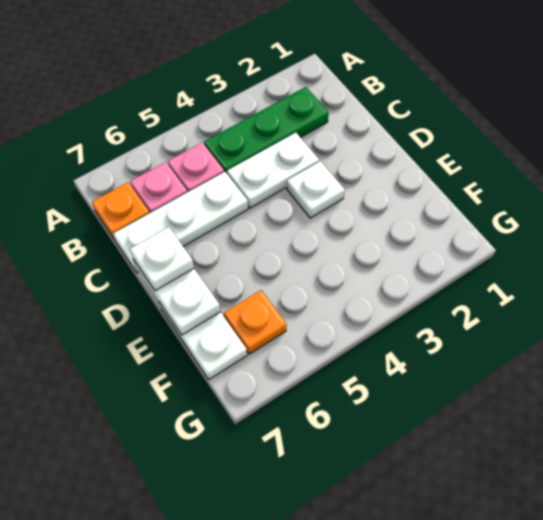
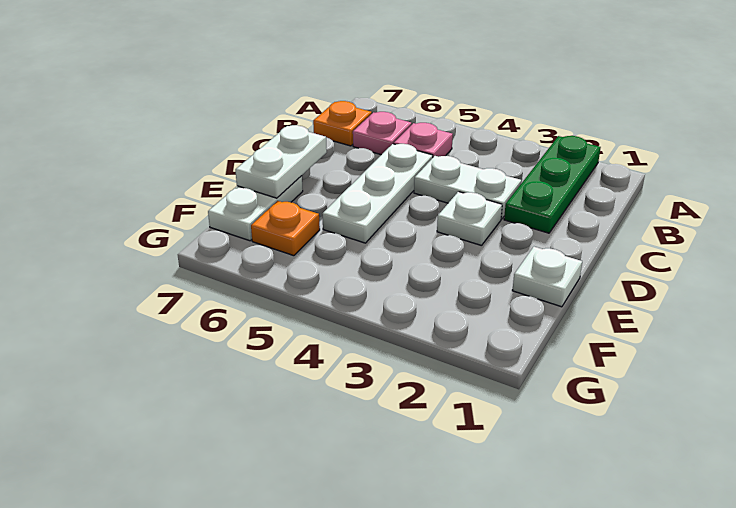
green plate B2:B4 level 1 -> green plate A2:C2 level 1
white plate C5:C7 level 1 -> white plate C5:E5 level 1
white plate D7 level 3 -> white plate E1 level 1

